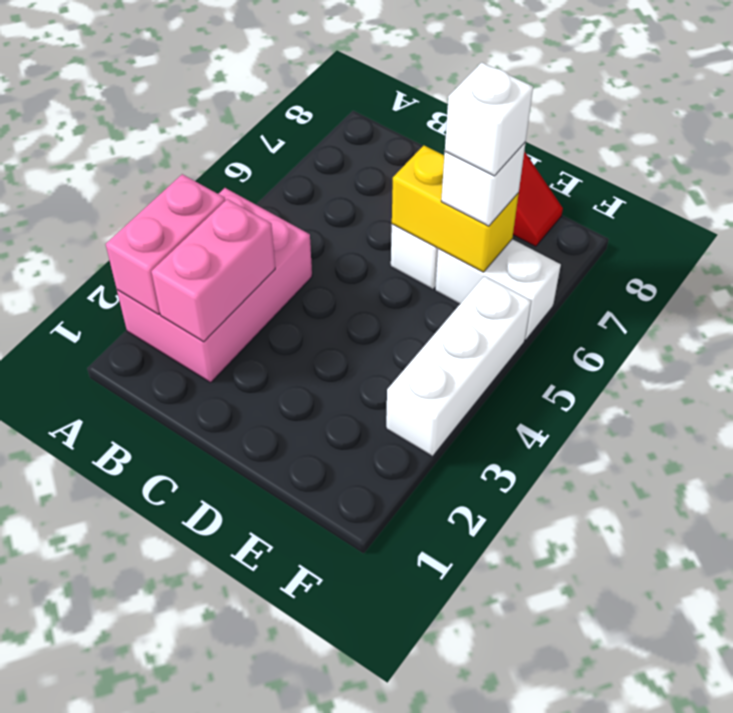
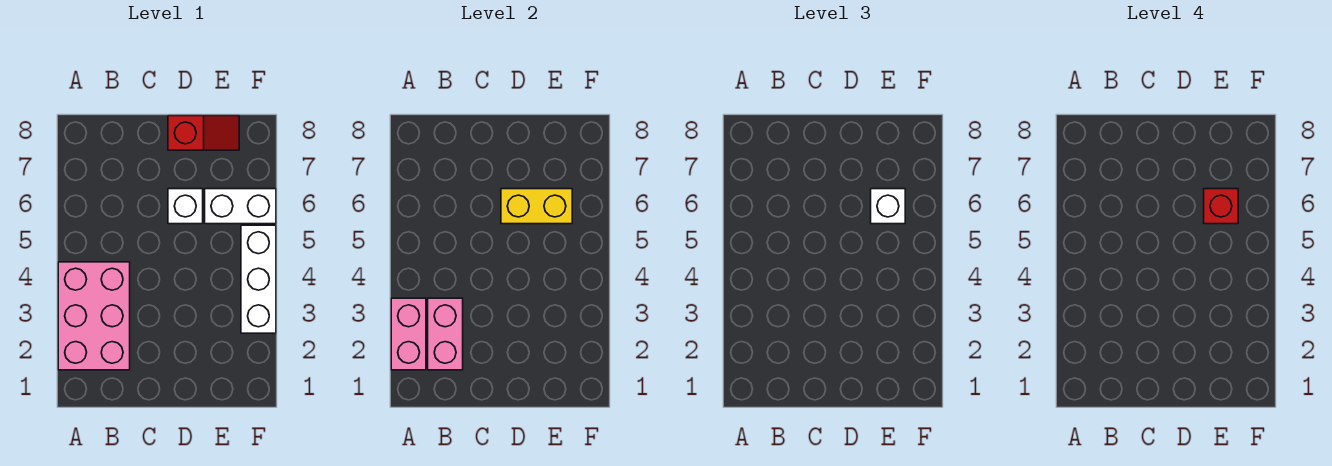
white brick E6 level 4 -> red brick E6 level 4

